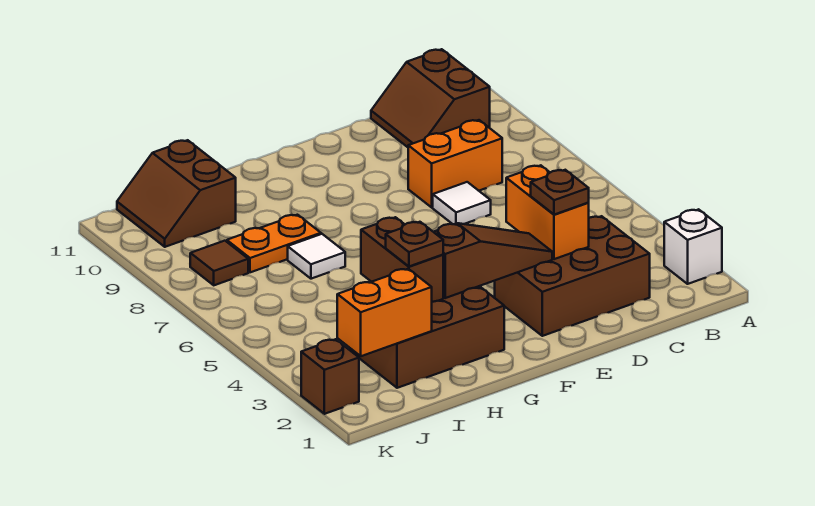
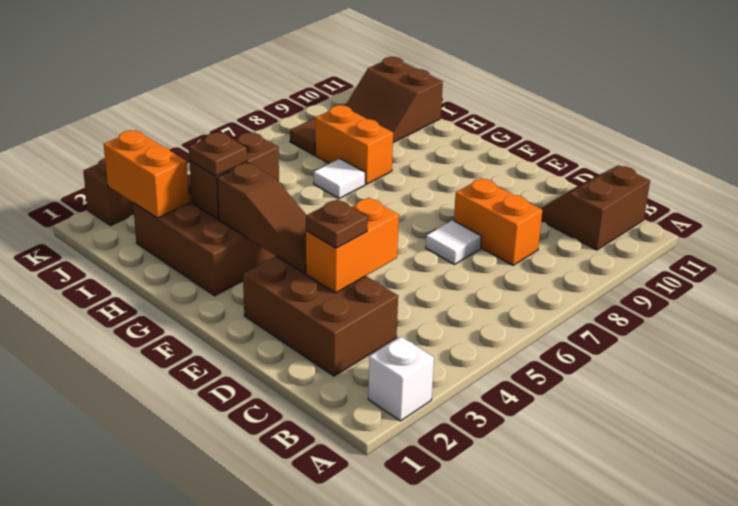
orange plate H8:I8 level 1 -> orange brick H8:I8 level 1
brown slope I10:J11 level 1 top I -> brown slope I10:J11 level 1 top 11

